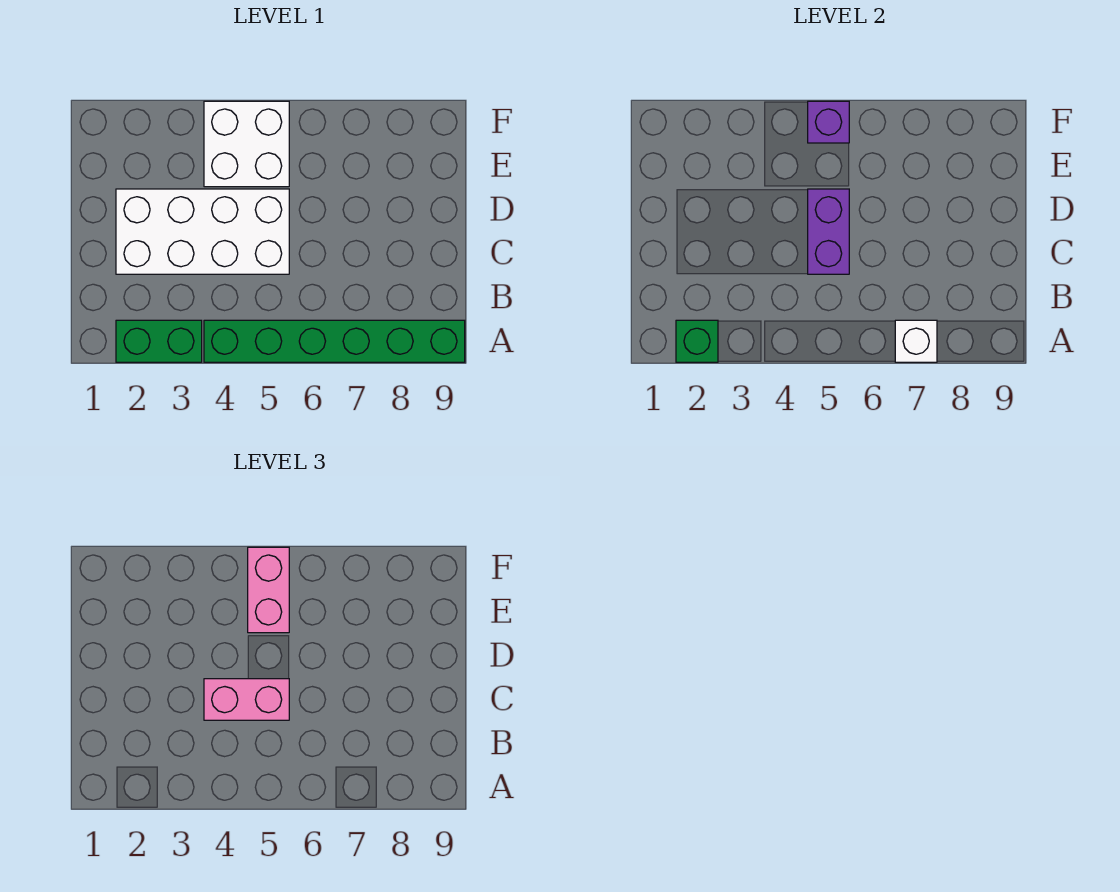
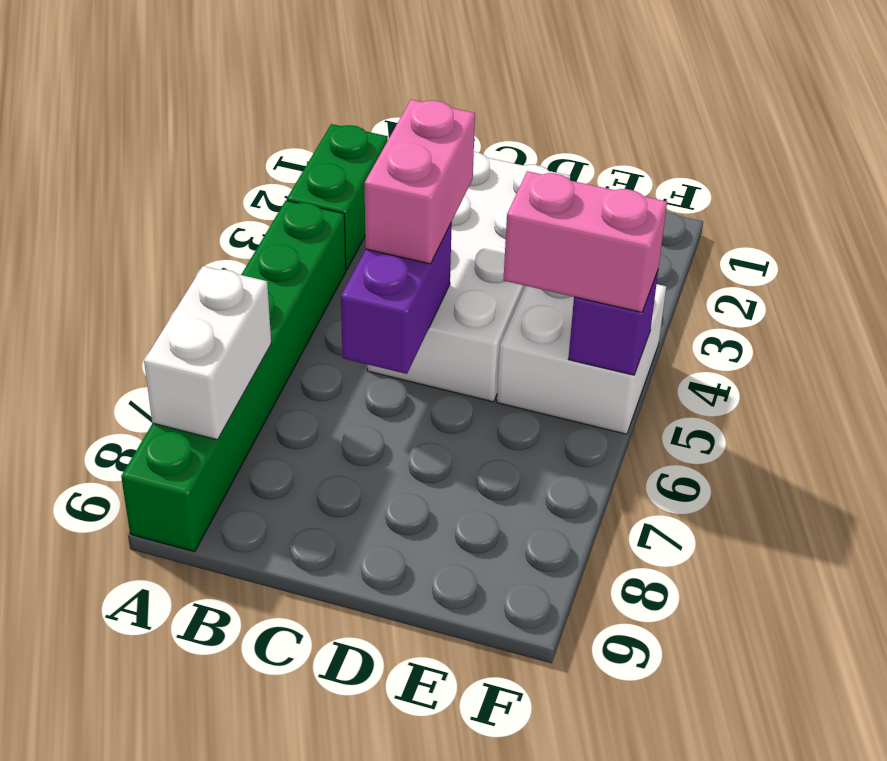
green brick A2 level 2 -> none
white brick A7 level 2 -> white brick A7:A8 level 2
purple brick C5:D5 level 2 -> purple brick C5:C6 level 2

